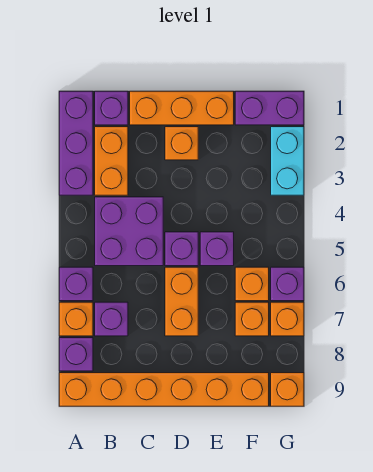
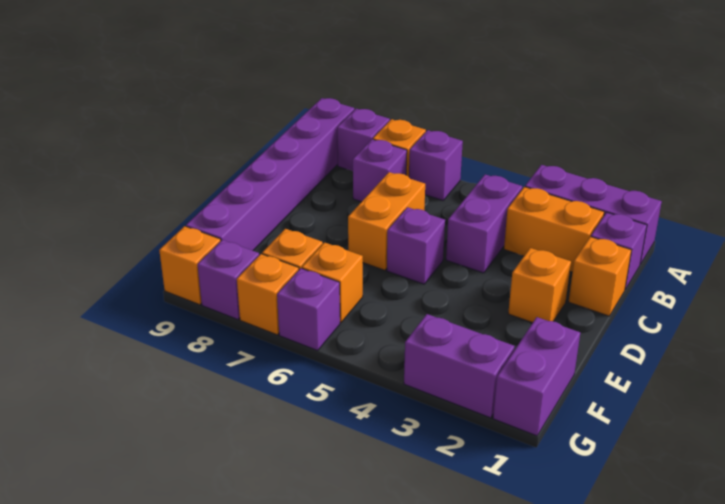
orange brick A9:F9 level 1 -> purple brick A9:F9 level 1
purple brick B4:C5 level 1 -> purple brick B4:C4 level 1
orange brick C1:E1 level 1 -> orange brick C1 level 1
orange brick D6:D7 level 1 -> orange brick C6:D6 level 1
purple brick E5 level 1 -> purple brick G8 level 1
cyan brick G2:G3 level 1 -> purple brick G2:G3 level 1

